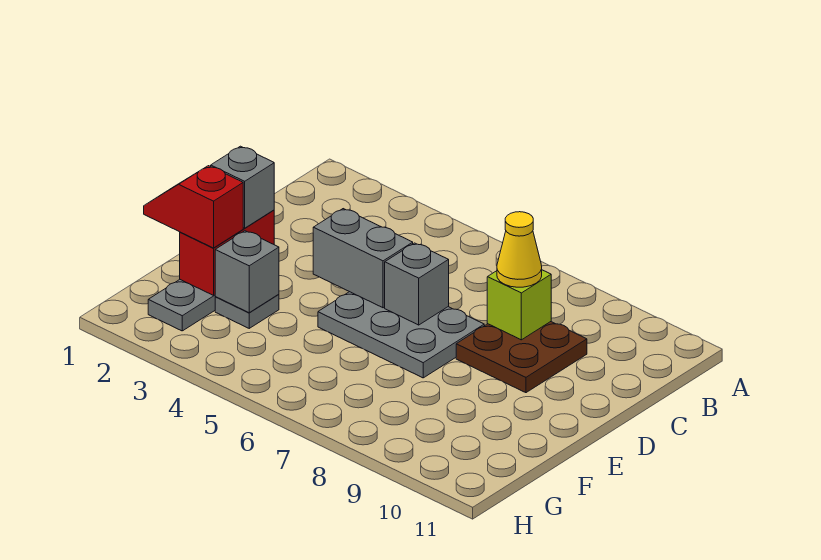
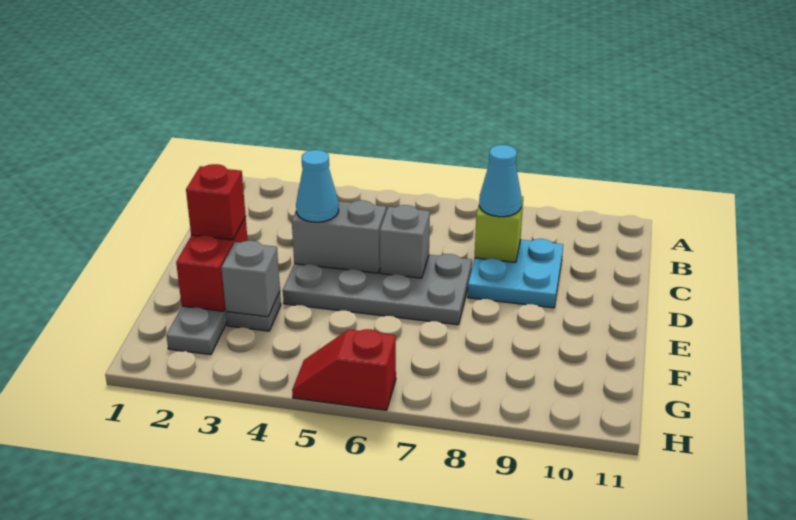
brown plate C8:D9 level 1 -> cyan plate C8:D9 level 1
yellow cone C8 level 3 -> cyan cone C8 level 3
none -> cyan cone D4 level 3
grey plate D5:E7 level 1 -> grey plate D4:E7 level 1
grey brick E2 level 3 -> red brick E2 level 3
red slope F1:F2 level 3 top 2 -> red slope H5:H6 level 1 top 6

